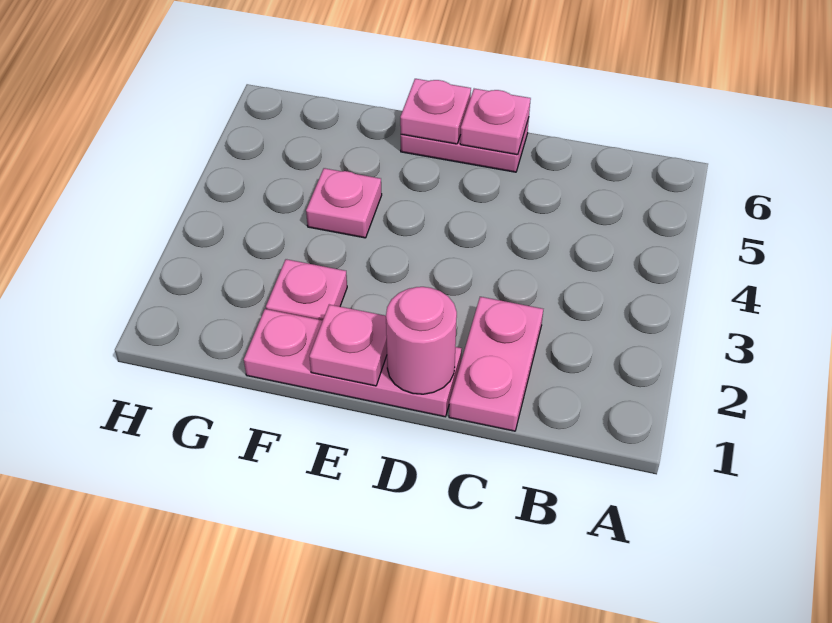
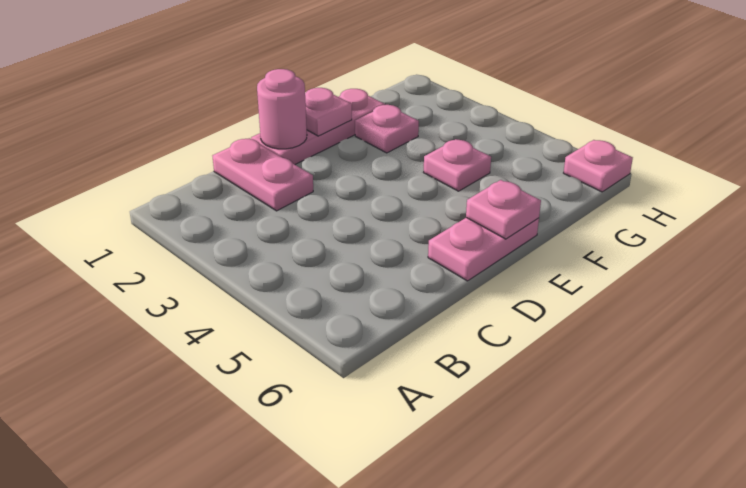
pink plate D6 level 2 -> pink plate H6 level 1

